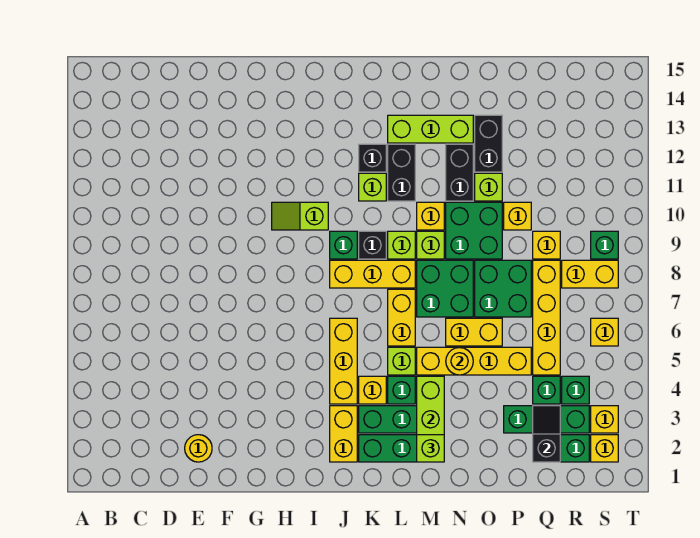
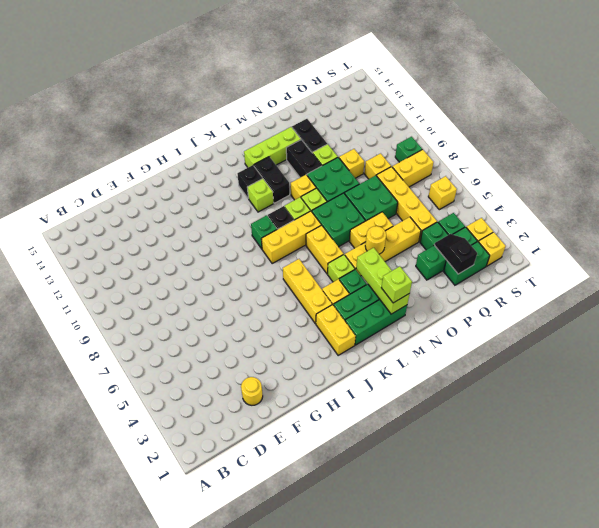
lime slope H10:I10 level 1 top I -> none

